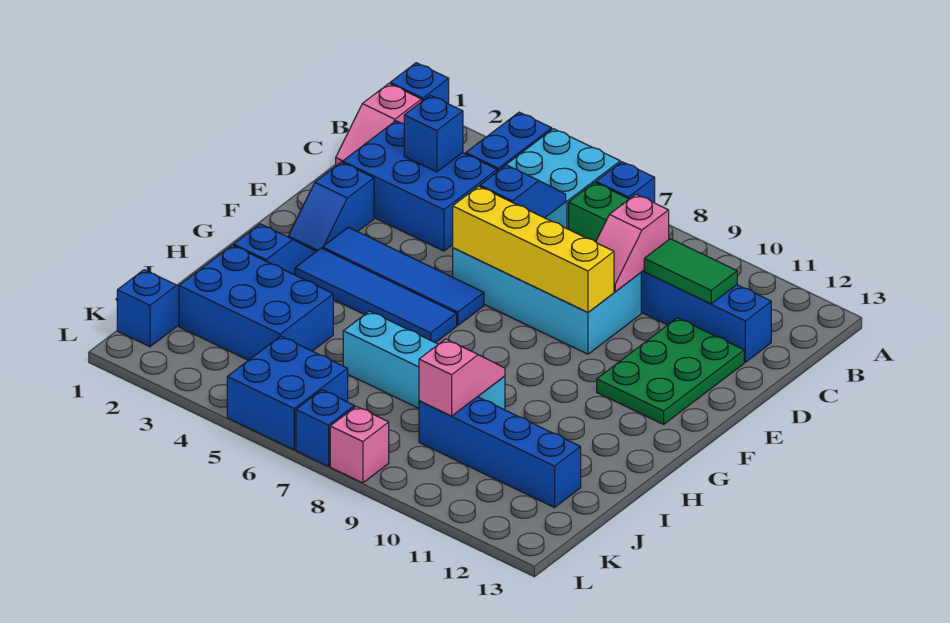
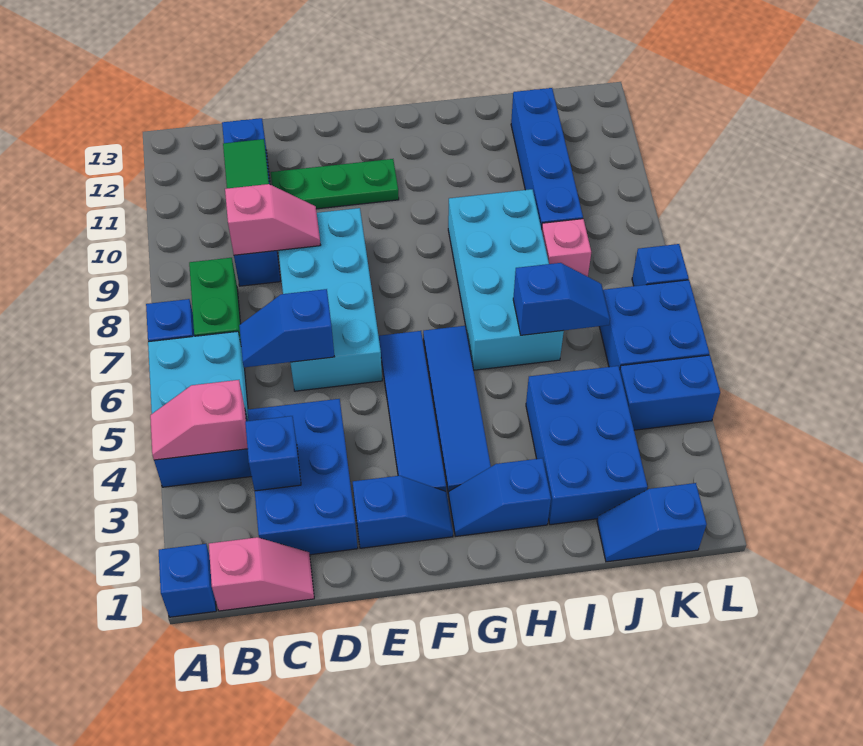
green plate D11:F12 level 1 -> green plate D11:F11 level 1
yellow brick E6:E9 level 2 -> none
cyan brick I6:I9 level 1 -> cyan brick H6:I9 level 1
none -> blue slope I6:J6 level 2 top I
pink slope I9:J9 level 2 top J -> pink slope A4:B4 level 2 top B
none -> blue brick K4:L4 level 1
pink brick L8 level 1 -> pink brick J8 level 1

